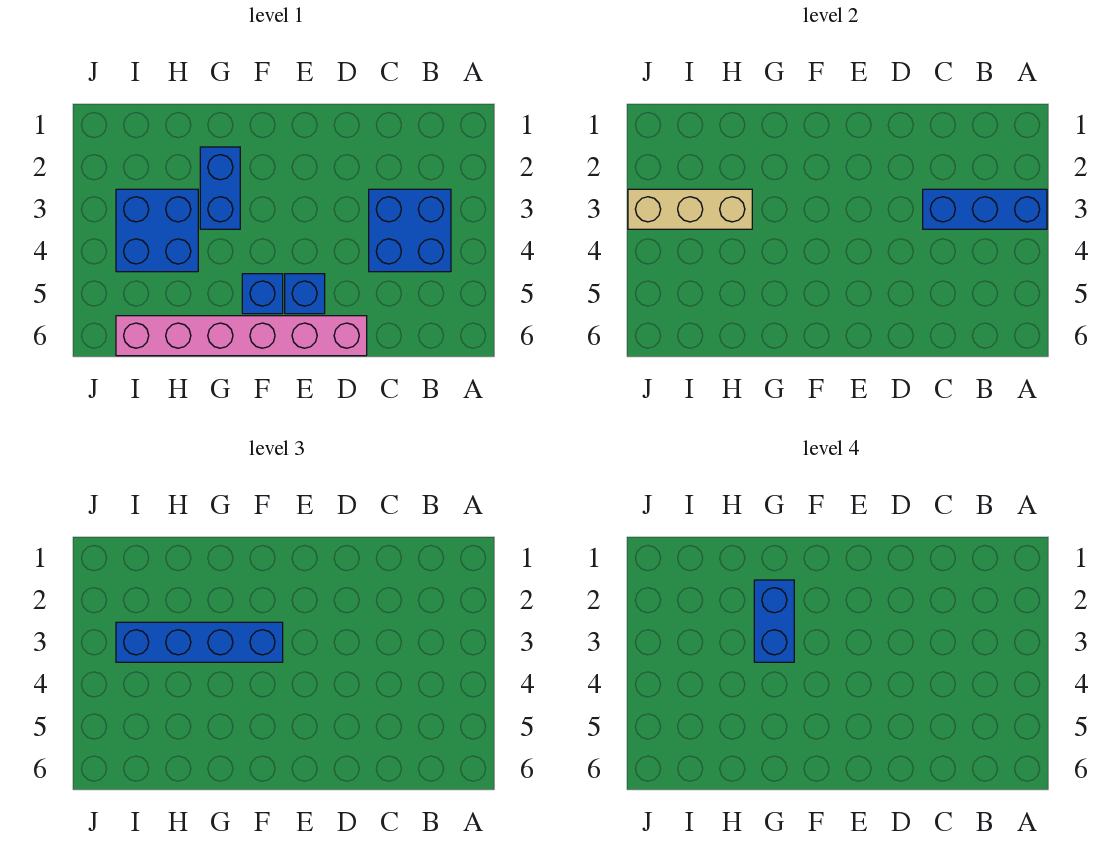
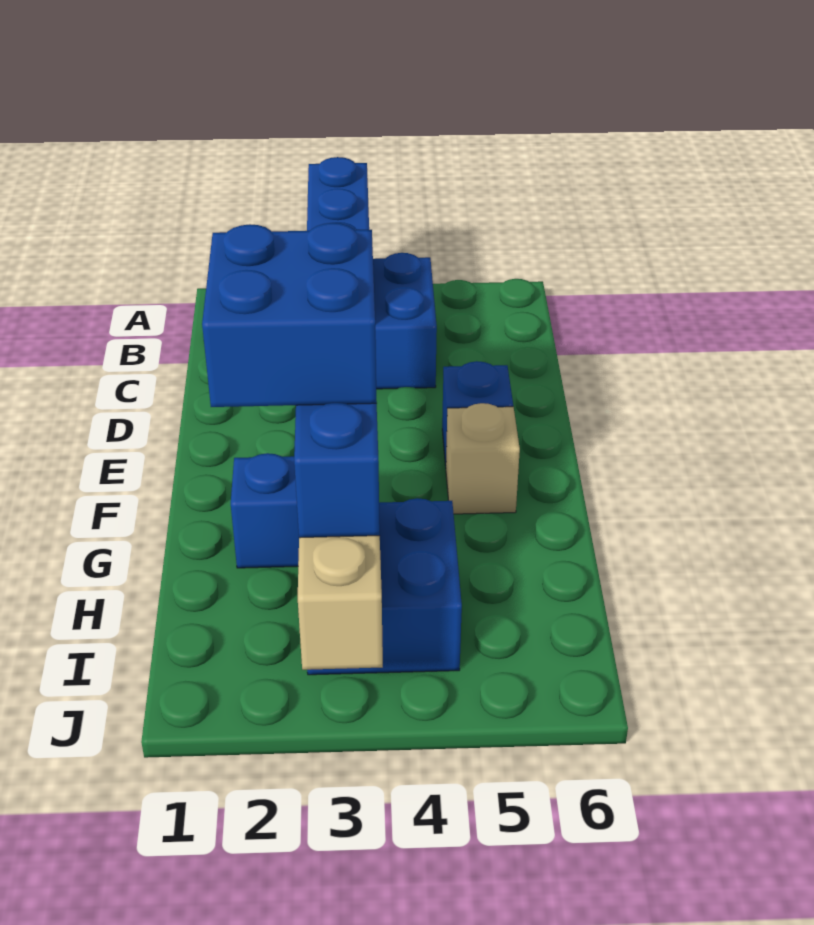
pink brick D6:I6 level 1 -> none
blue brick F5 level 1 -> tan brick F5 level 1
blue brick G2:G3 level 4 -> blue brick G2:H3 level 4

